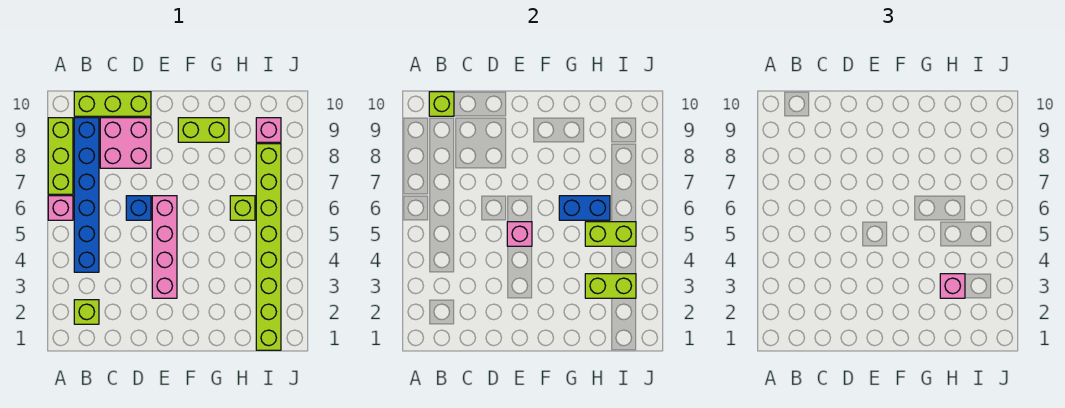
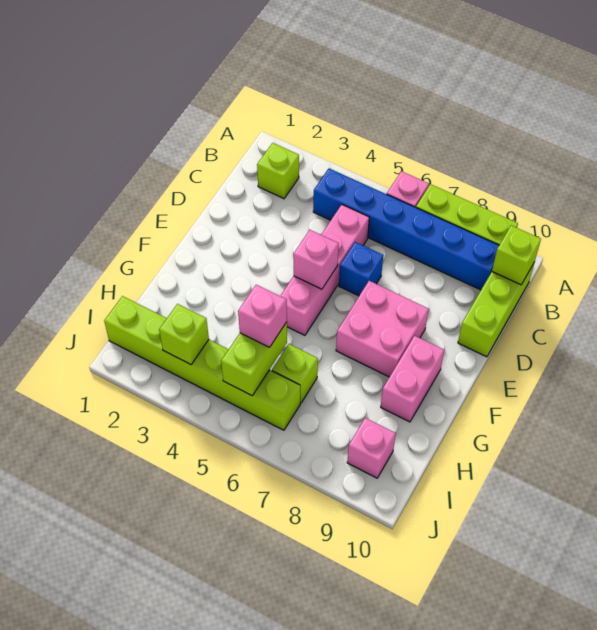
pink brick C8:D9 level 1 -> pink brick E7:F8 level 1
pink brick E3:E6 level 1 -> pink brick C5:F5 level 1
lime brick F9:G9 level 1 -> pink brick F9:G9 level 1
blue brick G6:H6 level 2 -> none
lime brick H3:I3 level 2 -> lime brick I3 level 2
pink brick H3 level 3 -> pink brick H5 level 3
lime brick I1:I8 level 1 -> lime brick I1:I6 level 1

